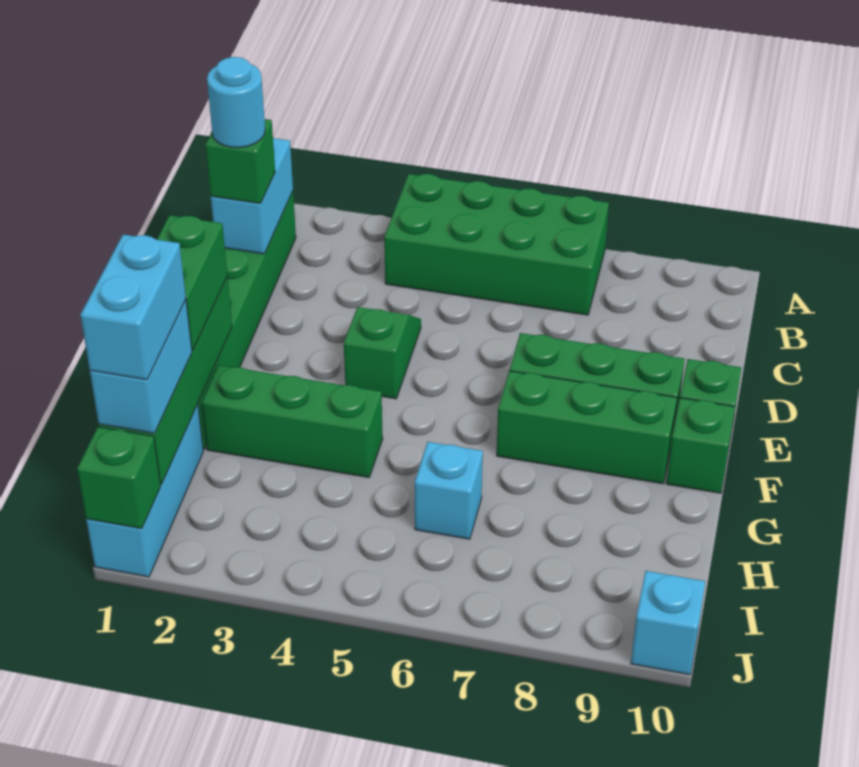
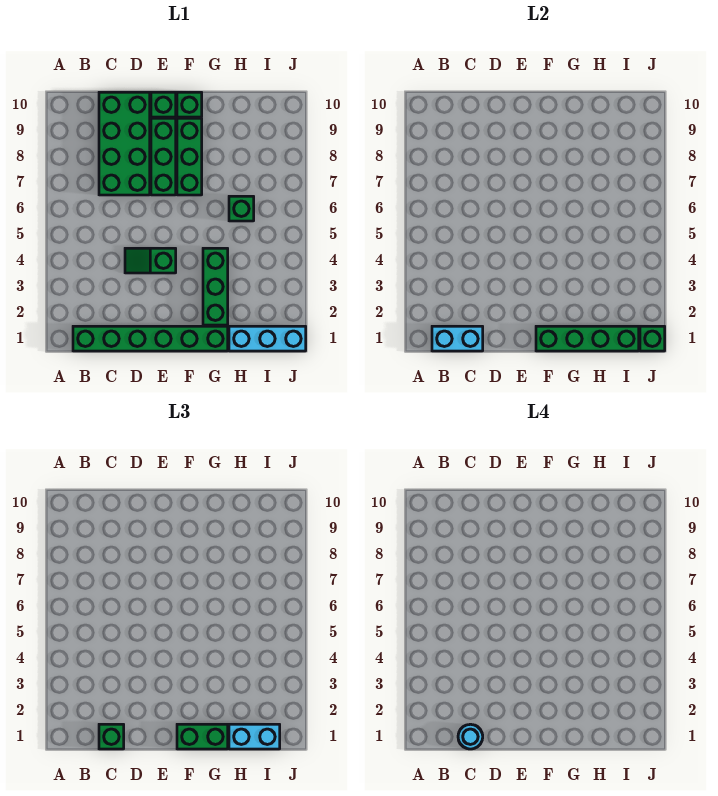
green brick A4:B7 level 1 -> green brick C7:D10 level 1
cyan brick H1:I1 level 4 -> none
cyan brick H6 level 1 -> green brick H6 level 1
cyan brick J10 level 1 -> none

